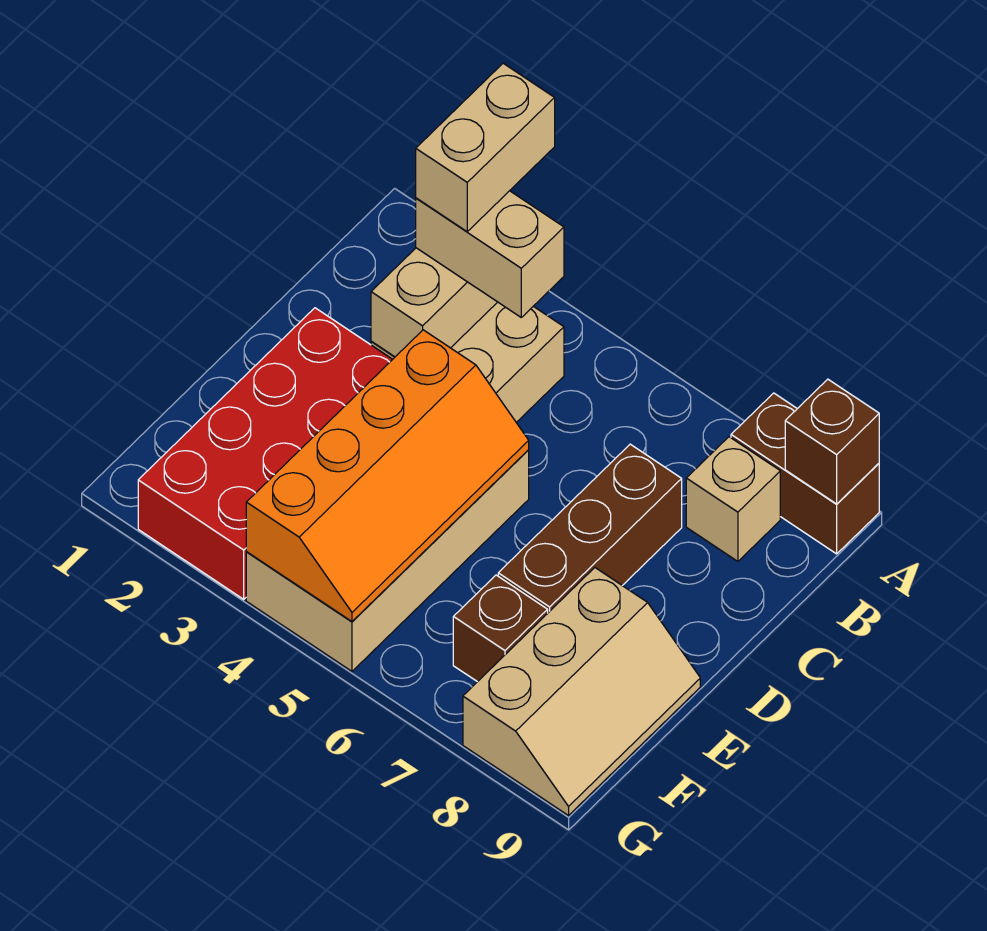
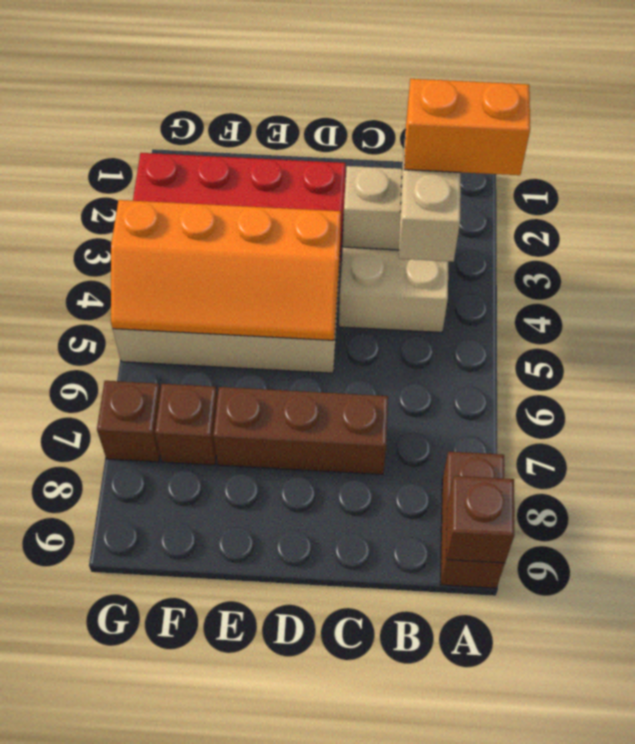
tan brick A3:B3 level 4 -> orange brick A3:B3 level 4
tan brick B8 level 1 -> none
tan slope E8:G9 level 1 top 8 -> none
none -> brown brick G7 level 1

